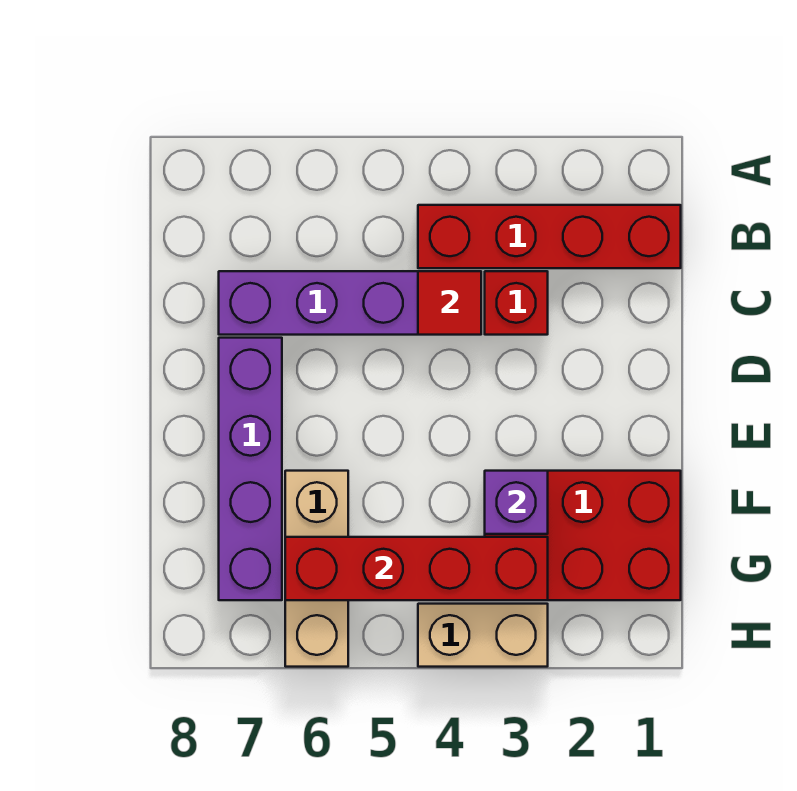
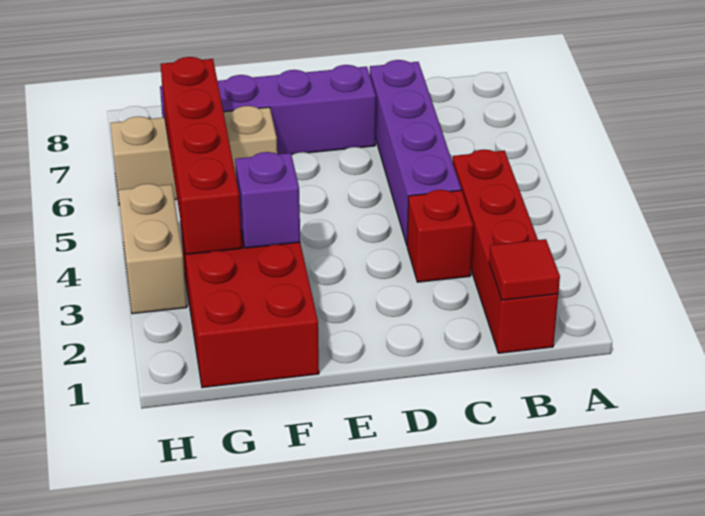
red tile C4 level 2 -> red tile B1 level 2

